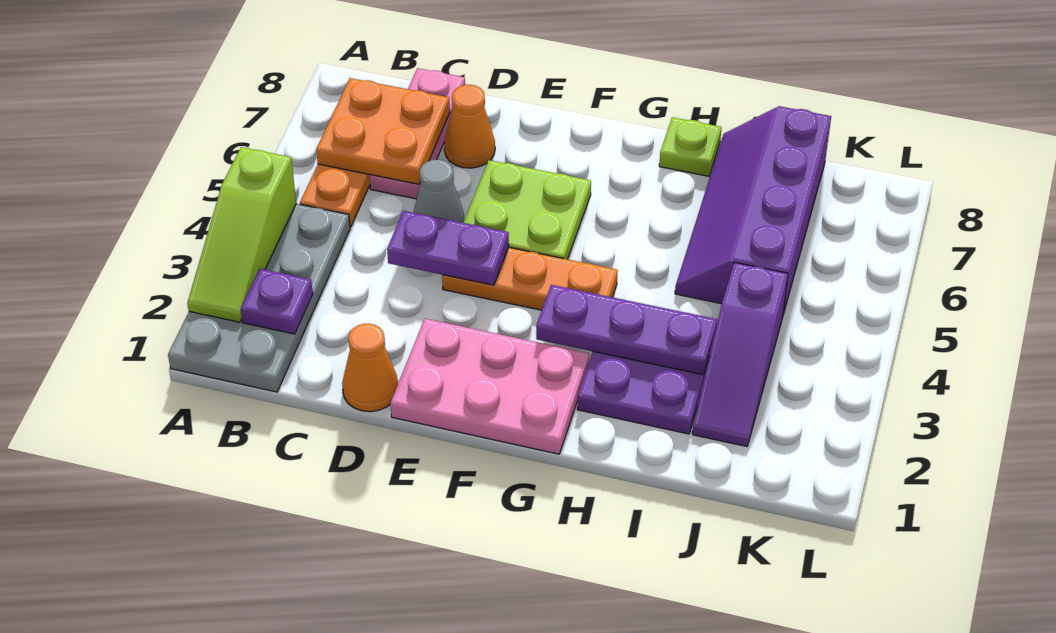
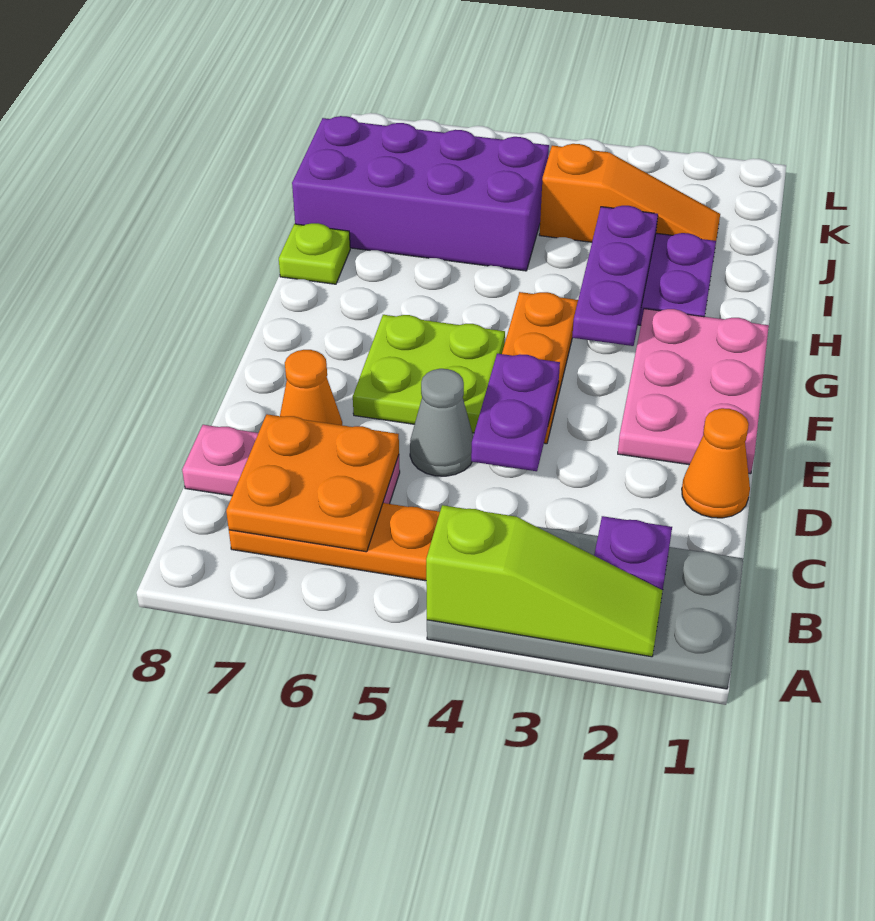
purple slope I5:J8 level 1 top J -> purple brick I5:J8 level 1
purple slope J2:J4 level 1 top 4 -> orange slope J2:J4 level 1 top 4

